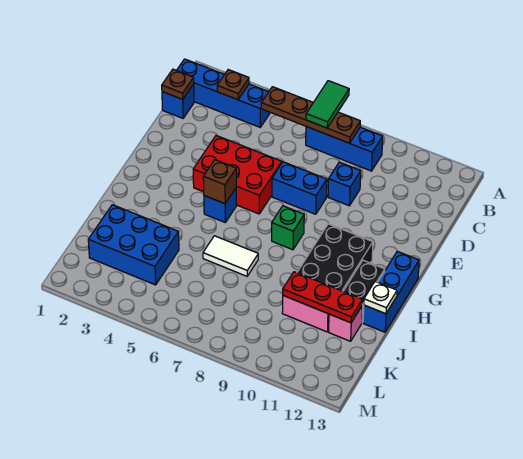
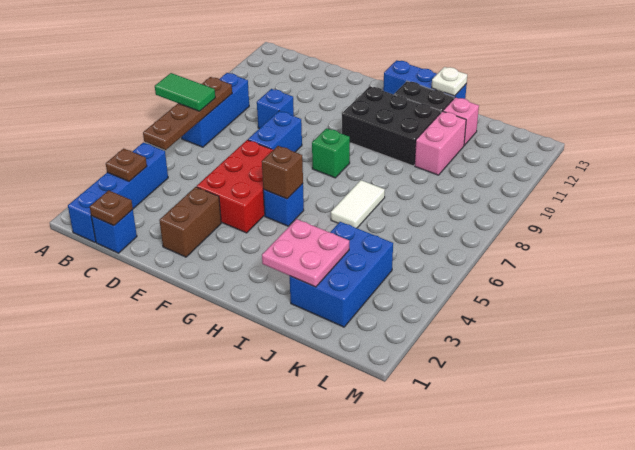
none -> brown brick E2:E3 level 1
none -> pink plate I2:J3 level 2
red plate J10:J12 level 2 -> none

